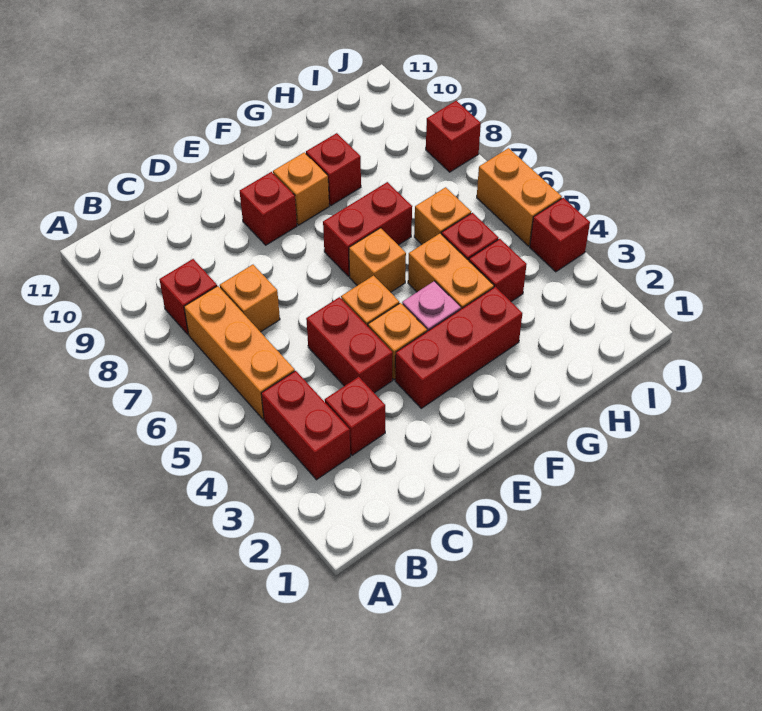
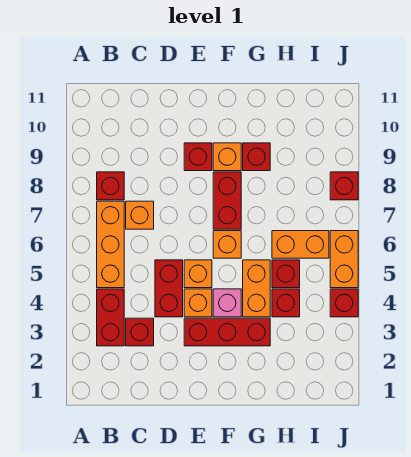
red brick F7:G7 level 1 -> red brick F7:F8 level 1
orange brick H6 level 1 -> orange brick H6:I6 level 1

